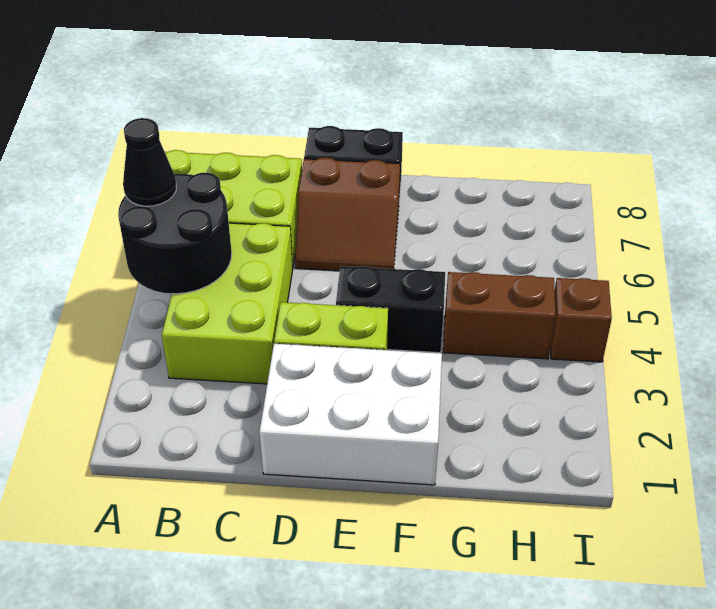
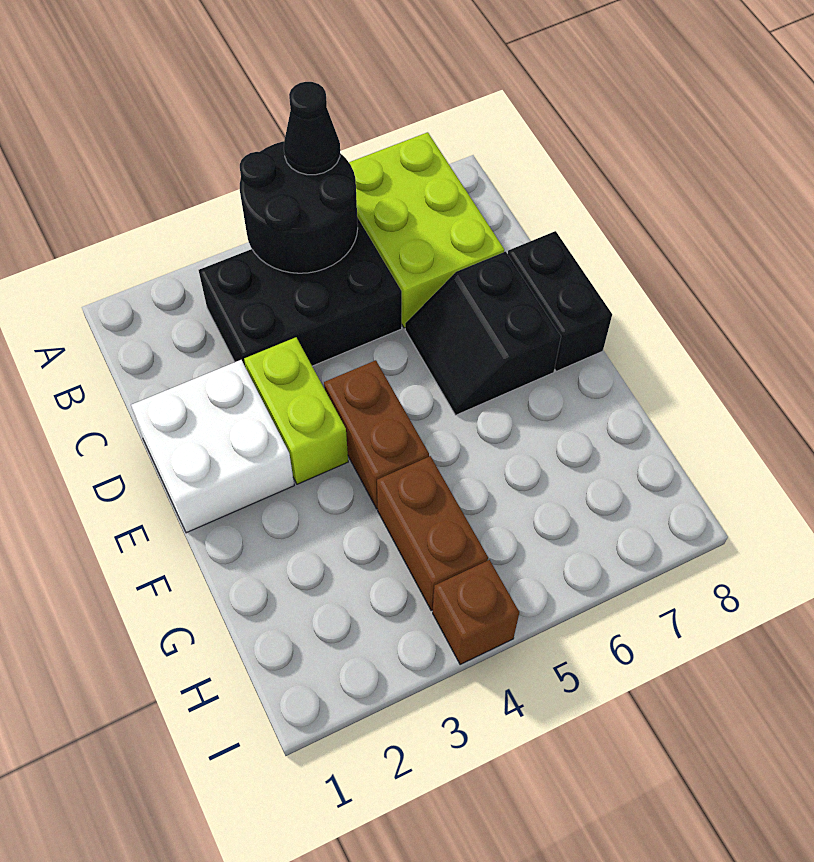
lime brick B3:C5 level 1 -> black brick B3:C5 level 1
white brick D1:F2 level 1 -> white brick D1:E2 level 1
brown slope D6:E7 level 1 top 7 -> black slope D6:E7 level 1 top 7
black brick E4:F4 level 1 -> brown brick E4:F4 level 1

